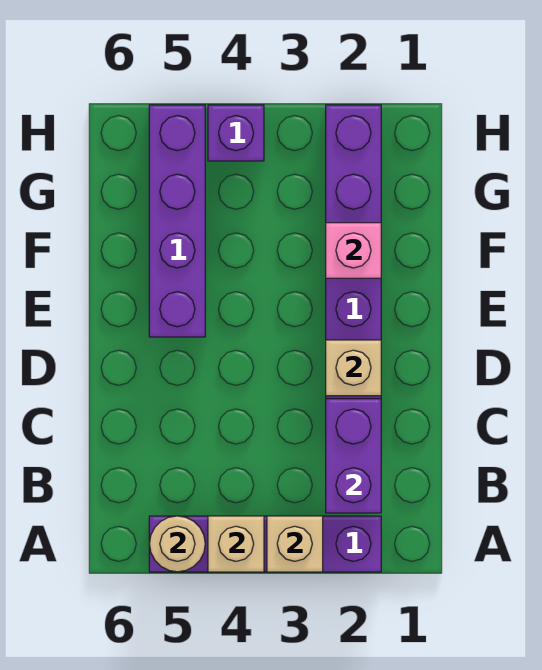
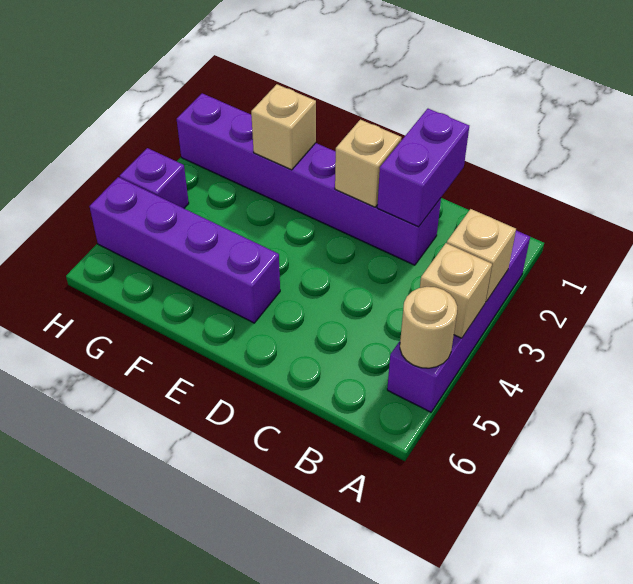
purple brick B2:C2 level 2 -> purple brick C1:C2 level 2
pink brick F2 level 2 -> tan brick F2 level 2

